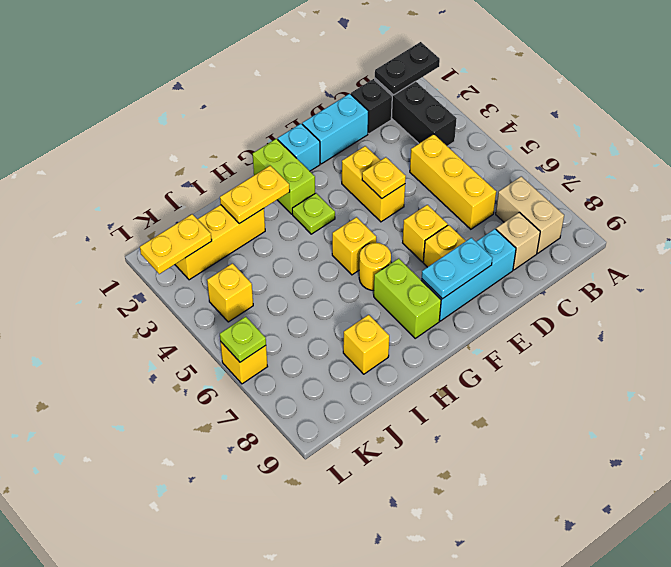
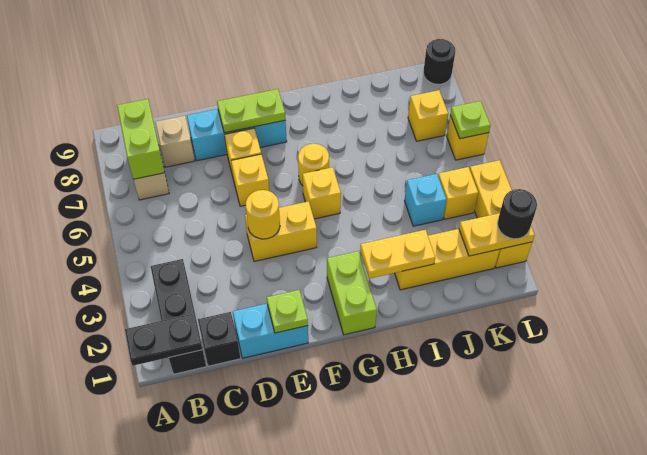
yellow brick C4:C6 level 1 -> yellow brick L2:L4 level 1
yellow brick E3:E4 level 1 -> yellow brick E4:F4 level 1
yellow plate E4 level 2 -> yellow round brick E4 level 2
cyan plate E8:F8 level 2 -> lime plate E8:F8 level 2
cyan brick F1 level 1 -> cyan brick J4 level 1
lime plate G3 level 1 -> lime plate E1 level 2
lime brick G7:G8 level 1 -> lime brick B7:B8 level 2
yellow brick I8 level 1 -> yellow brick K7 level 1
none -> black round brick L2 level 3
none -> black round brick L9 level 1

